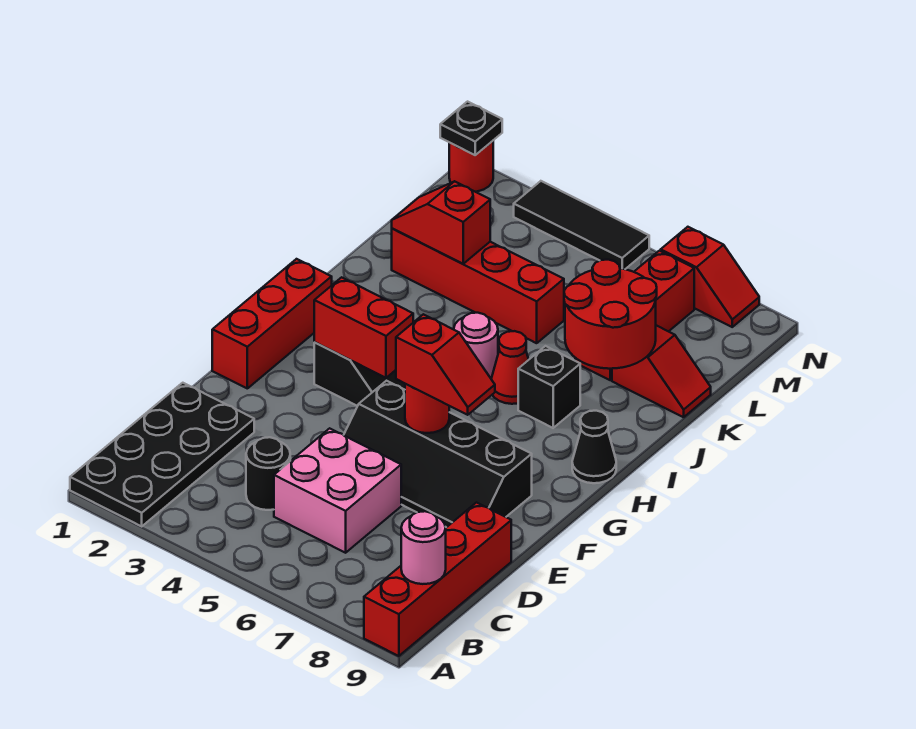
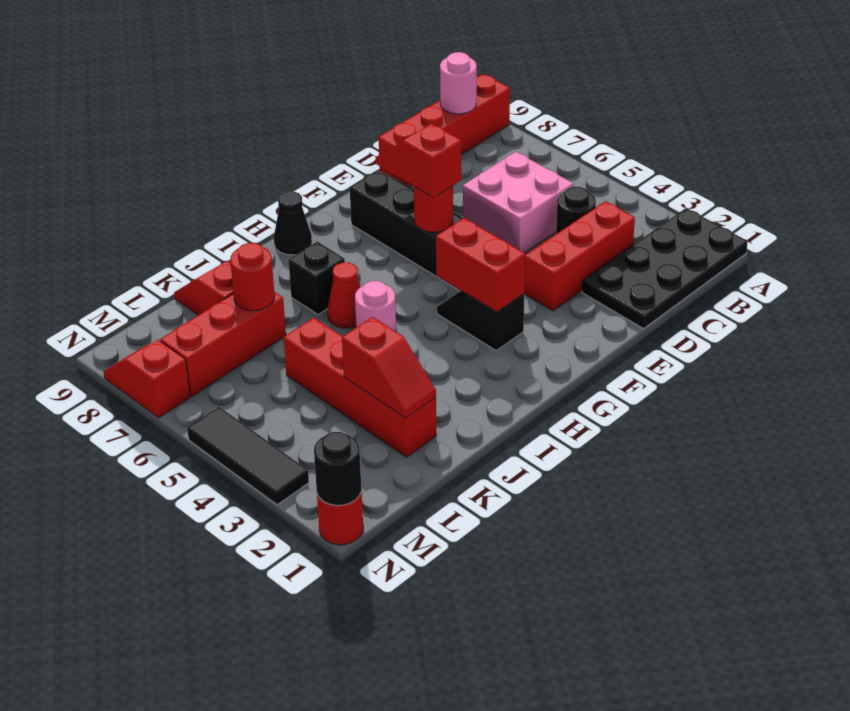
red brick F1:H1 level 1 -> red brick C3:E3 level 1
red round brick J7:K8 level 2 -> red round brick K7 level 2
black plate N1 level 2 -> black round brick N1 level 2

